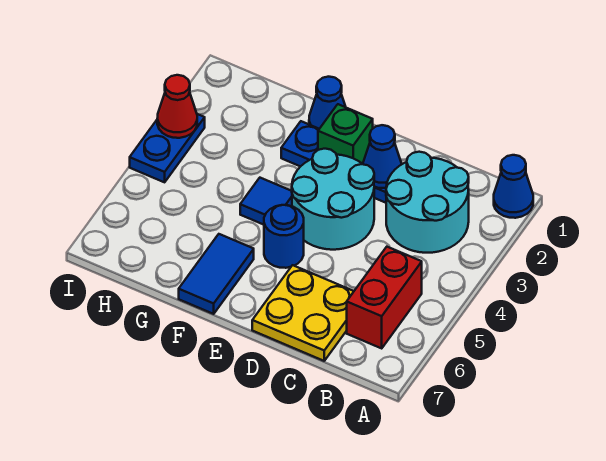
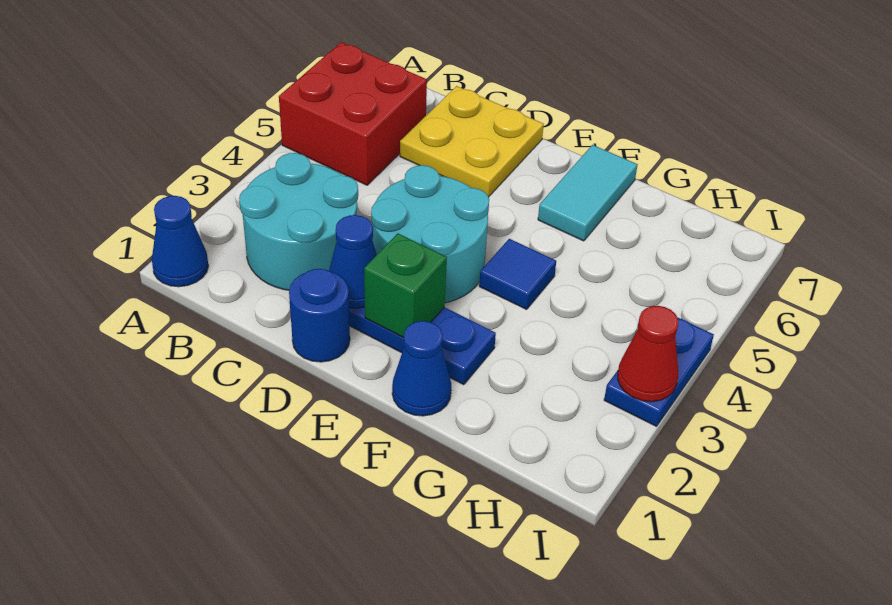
red brick B5:B6 level 1 -> red brick A5:B6 level 1
blue round brick E5 level 1 -> blue round brick D1 level 1
blue tile F6:F7 level 1 -> cyan tile F6:F7 level 1

